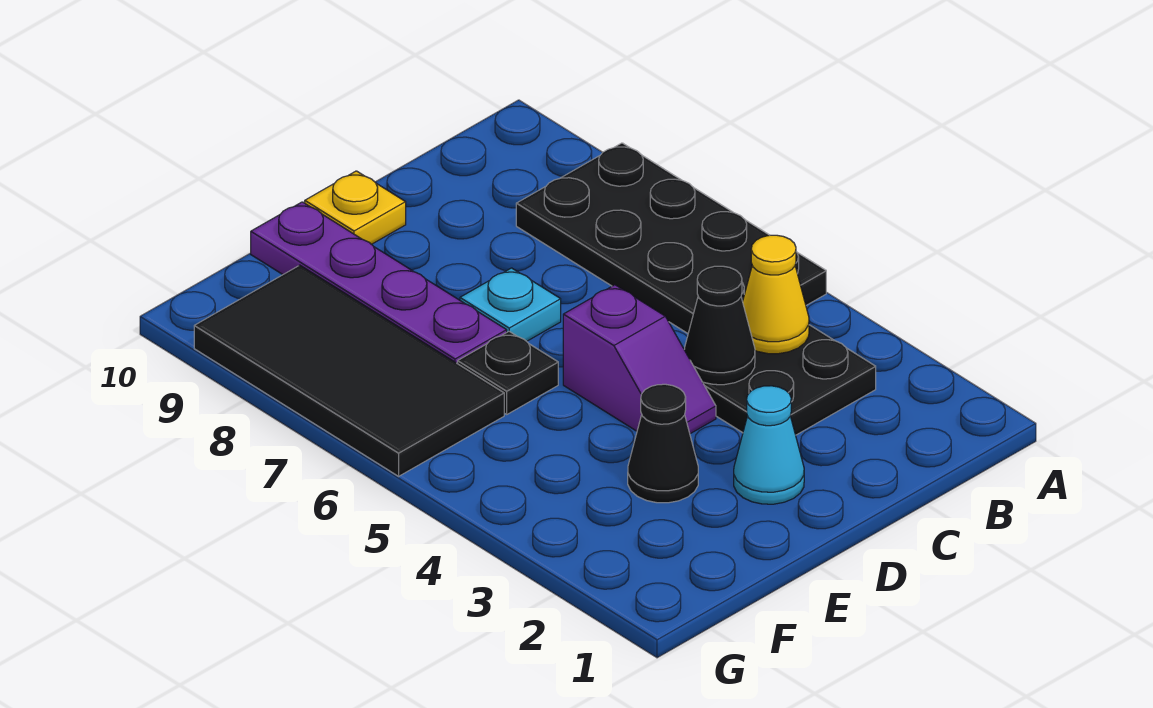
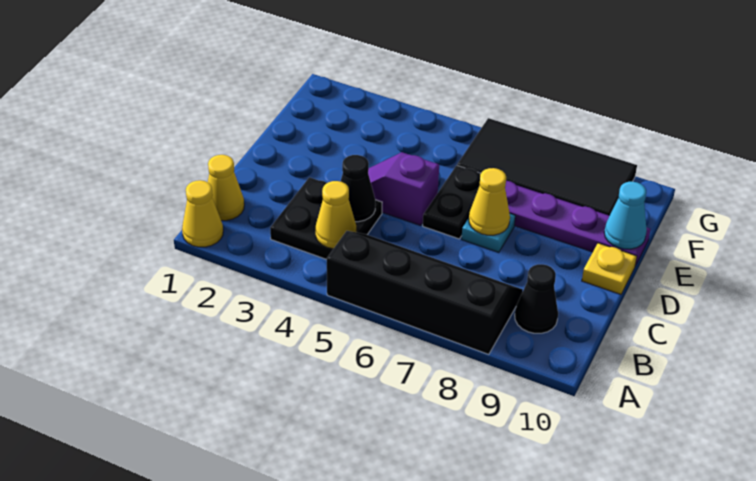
none -> yellow cone A1 level 1
black plate A5:B8 level 1 -> black slope A5:B8 level 1 top A
none -> yellow cone B1 level 1
cyan cone D2 level 1 -> cyan cone E10 level 2
none -> yellow cone D7 level 2
black cone E3 level 1 -> black cone B9 level 1
black plate E6 level 1 -> black plate D6:E6 level 1

